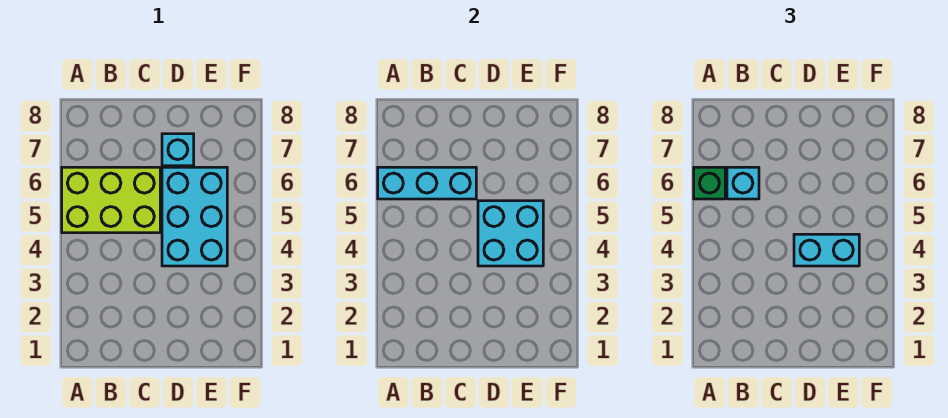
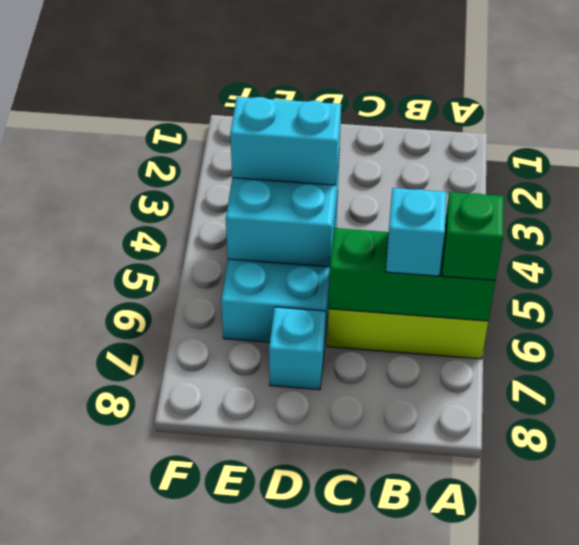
cyan brick A6:C6 level 2 -> green brick A6:C6 level 2

